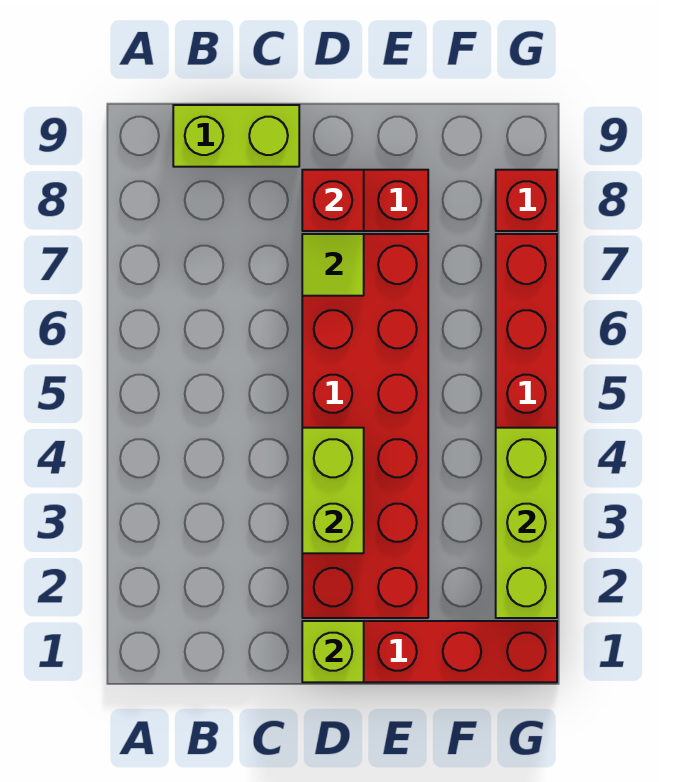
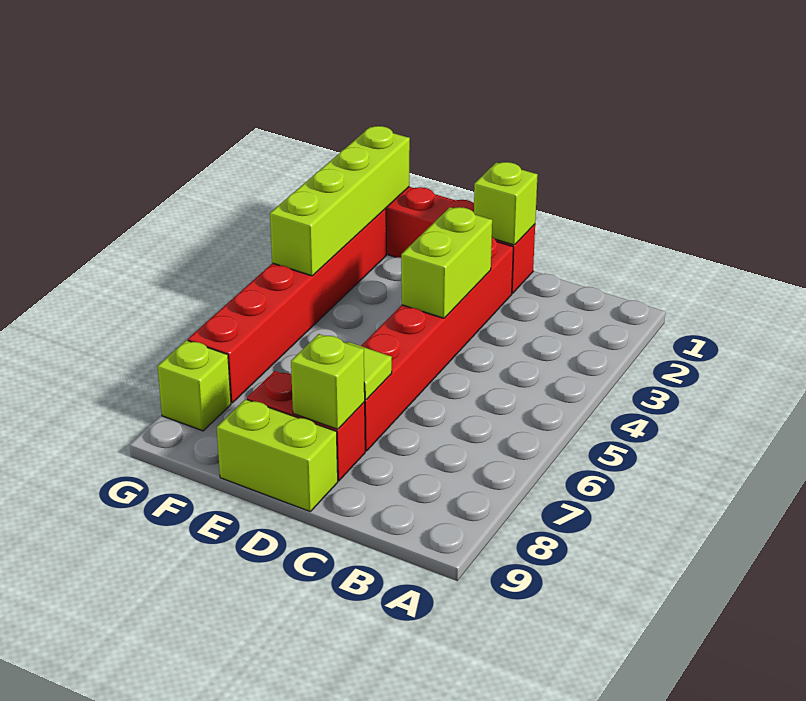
lime brick B9:C9 level 1 -> lime brick D9:E9 level 1
red brick D2:E7 level 1 -> red brick D2:D7 level 1
red brick D8 level 2 -> lime brick D8 level 2
lime brick G2:G4 level 2 -> lime brick G1:G4 level 2
red brick G8 level 1 -> lime brick G8 level 1

